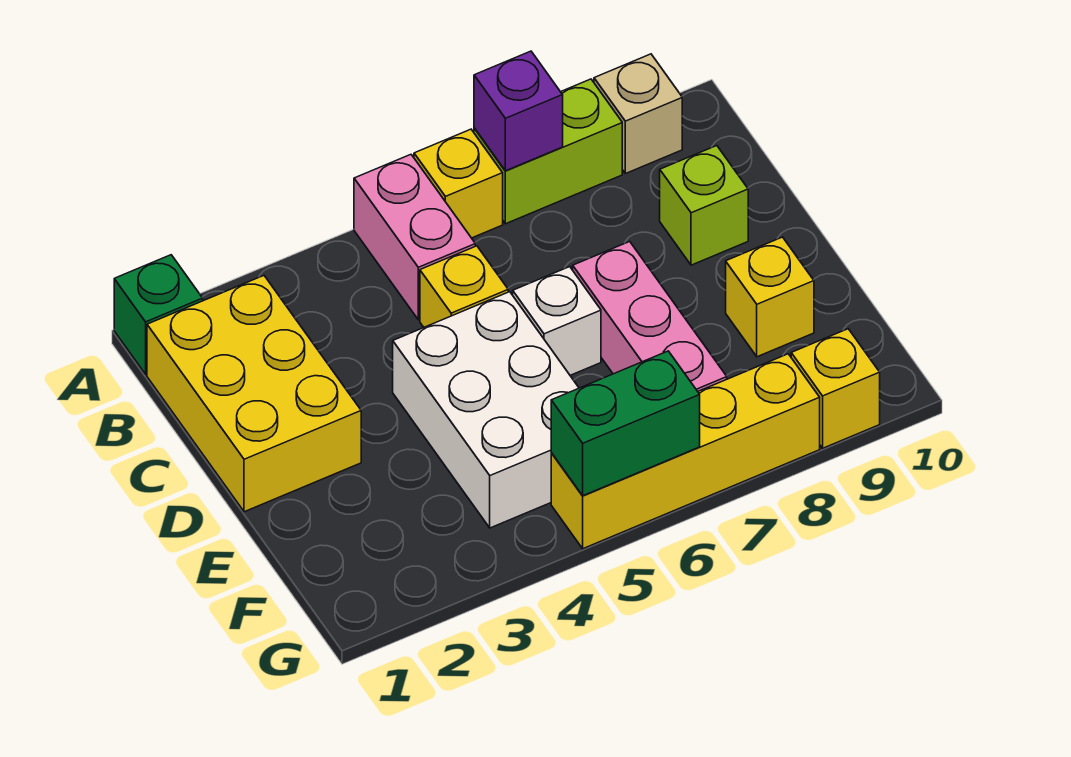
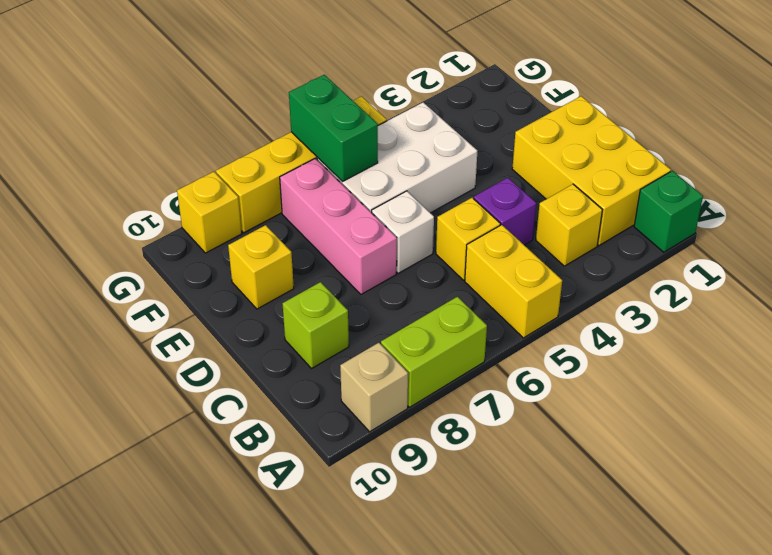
pink brick A5:B5 level 1 -> yellow brick A5:B5 level 1
yellow brick A6 level 1 -> yellow brick B3 level 1
purple brick A7 level 2 -> purple brick C4 level 1
white brick D4:F5 level 1 -> white brick E4:F6 level 1
green brick G5:G6 level 2 -> green brick F6:G6 level 2

